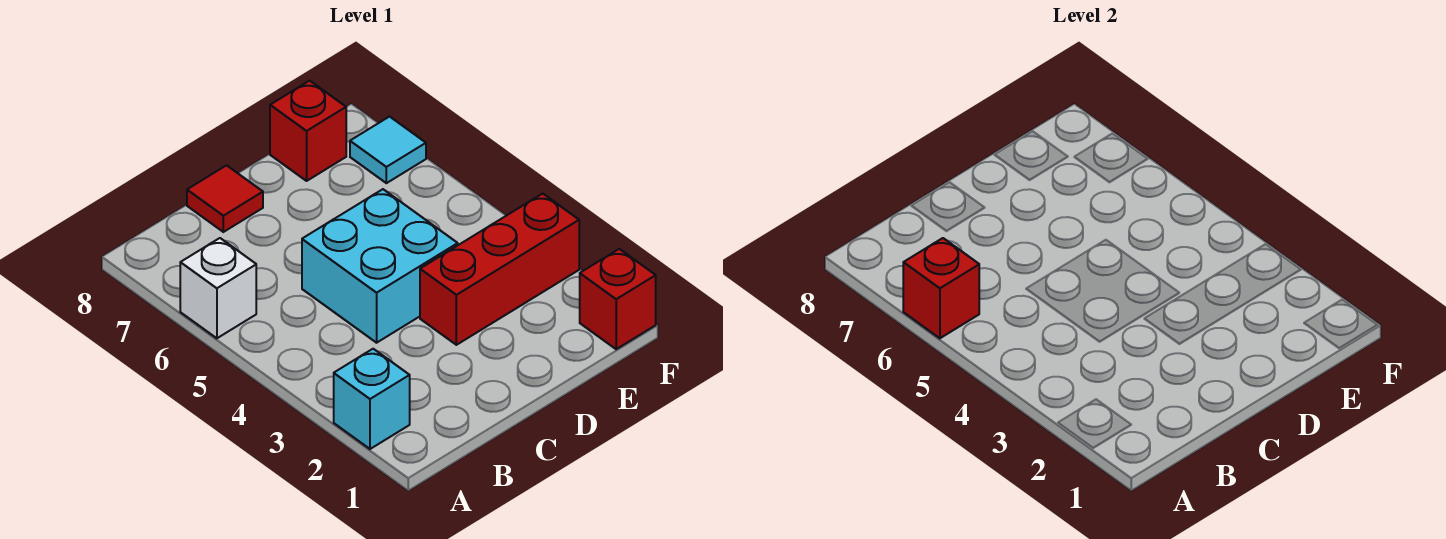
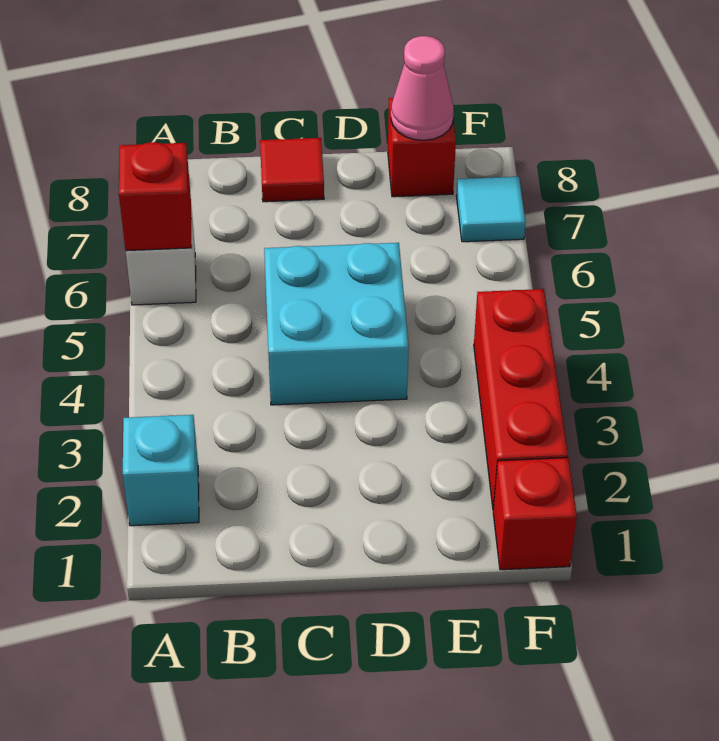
red brick D3:F3 level 1 -> red brick F2:F4 level 1
none -> pink cone E8 level 2

